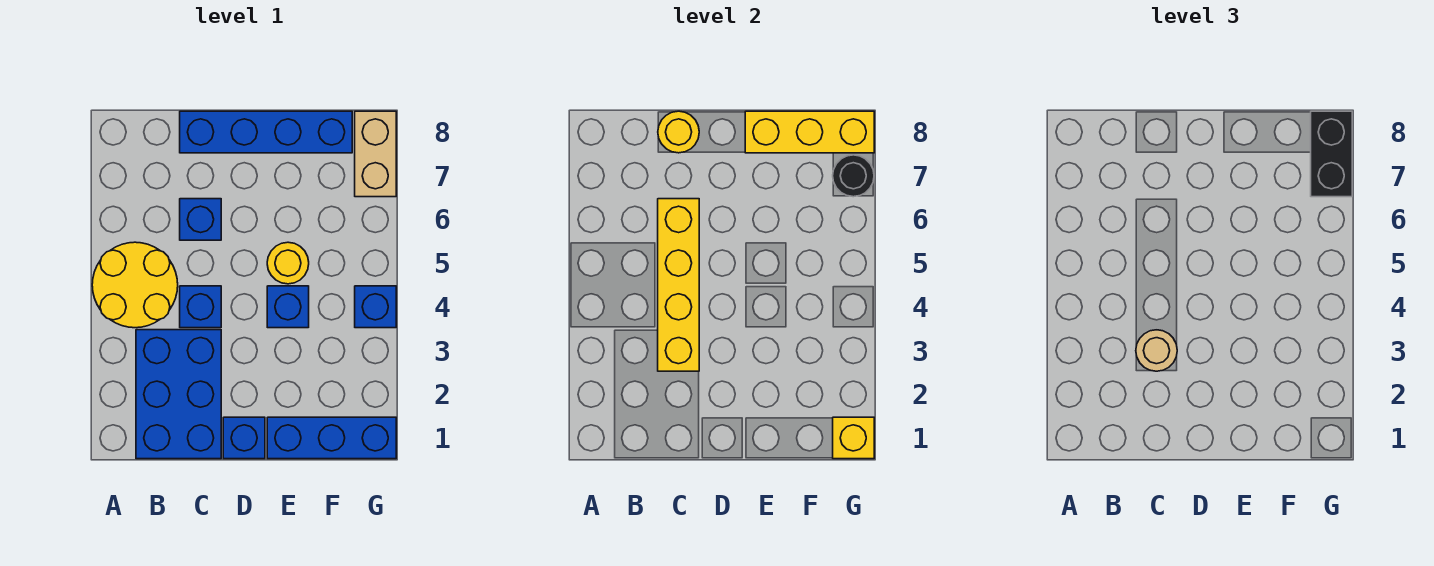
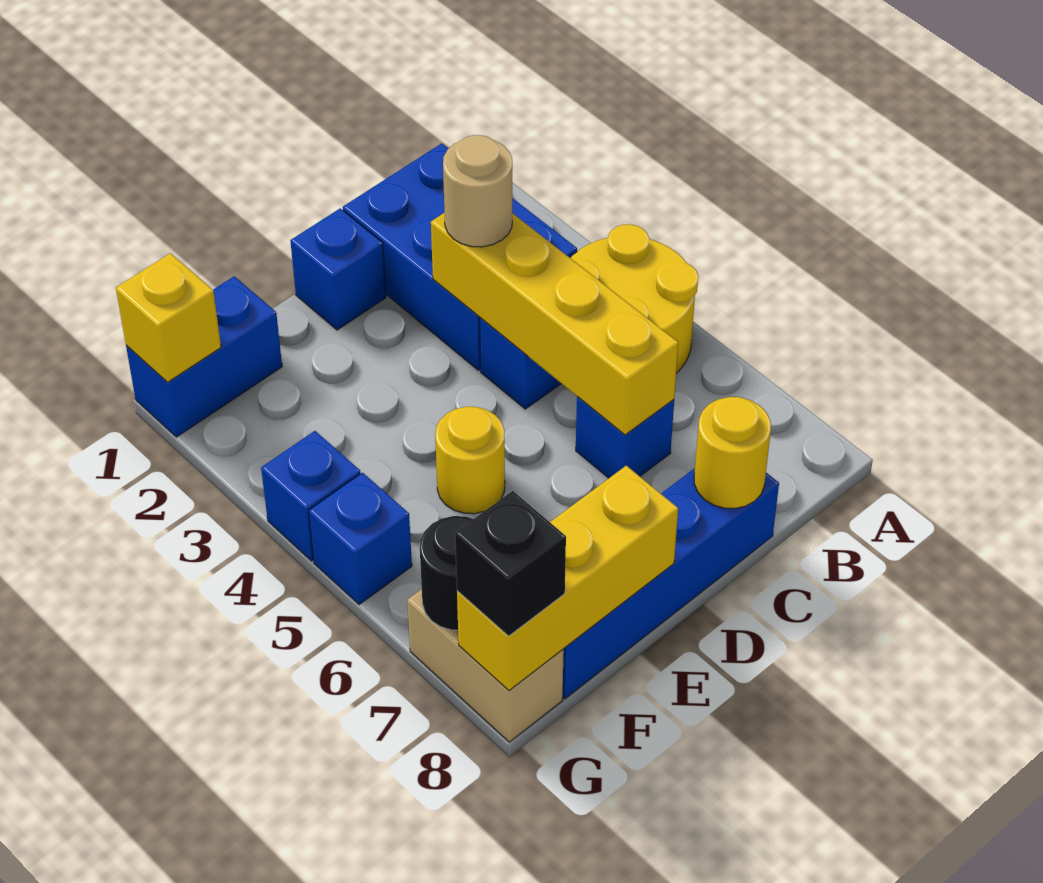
blue brick E1:G1 level 1 -> blue brick F1:G1 level 1
blue brick E4 level 1 -> blue brick G5 level 1
black brick G7:G8 level 3 -> black brick G8 level 3

